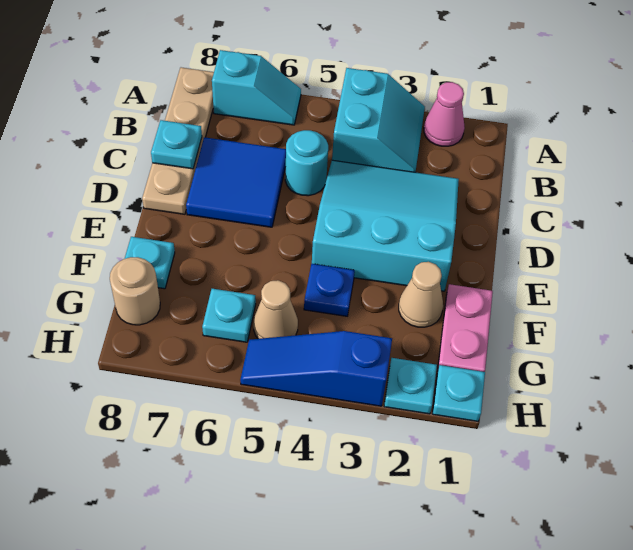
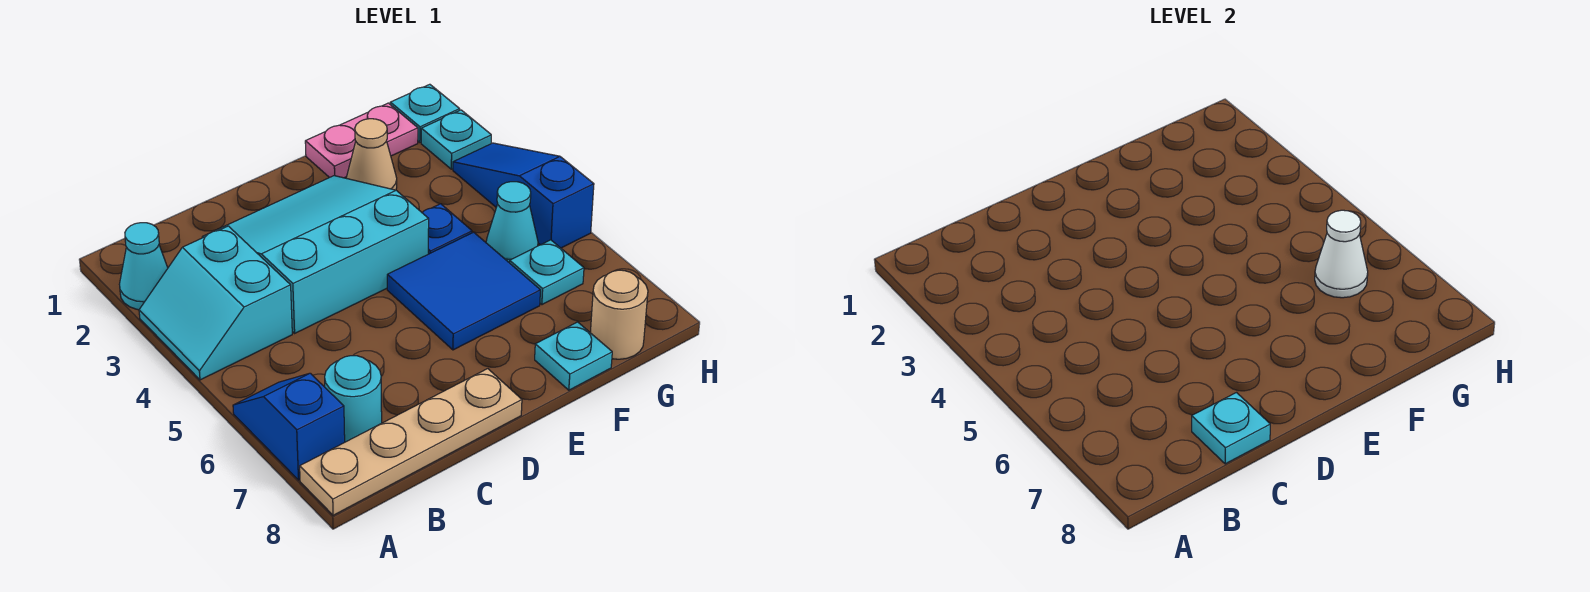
pink cone A2 level 1 -> cyan cone A2 level 1
cyan slope A3:B4 level 1 top 4 -> cyan slope A3:B4 level 1 top B
cyan slope A6:A7 level 1 top 7 -> blue slope A6:A7 level 1 top 7
cyan slope C2:E4 level 1 top E -> cyan slope C2:E4 level 1 top 4
cyan round brick C5 level 1 -> cyan round brick B7 level 1
blue tile C6:D7 level 1 -> blue tile E5:F6 level 1
tan cone G5 level 1 -> cyan cone G5 level 1
none -> white cone G6 level 2
blue slope H3:H5 level 1 top 3 -> blue slope H3:H5 level 1 top 5

